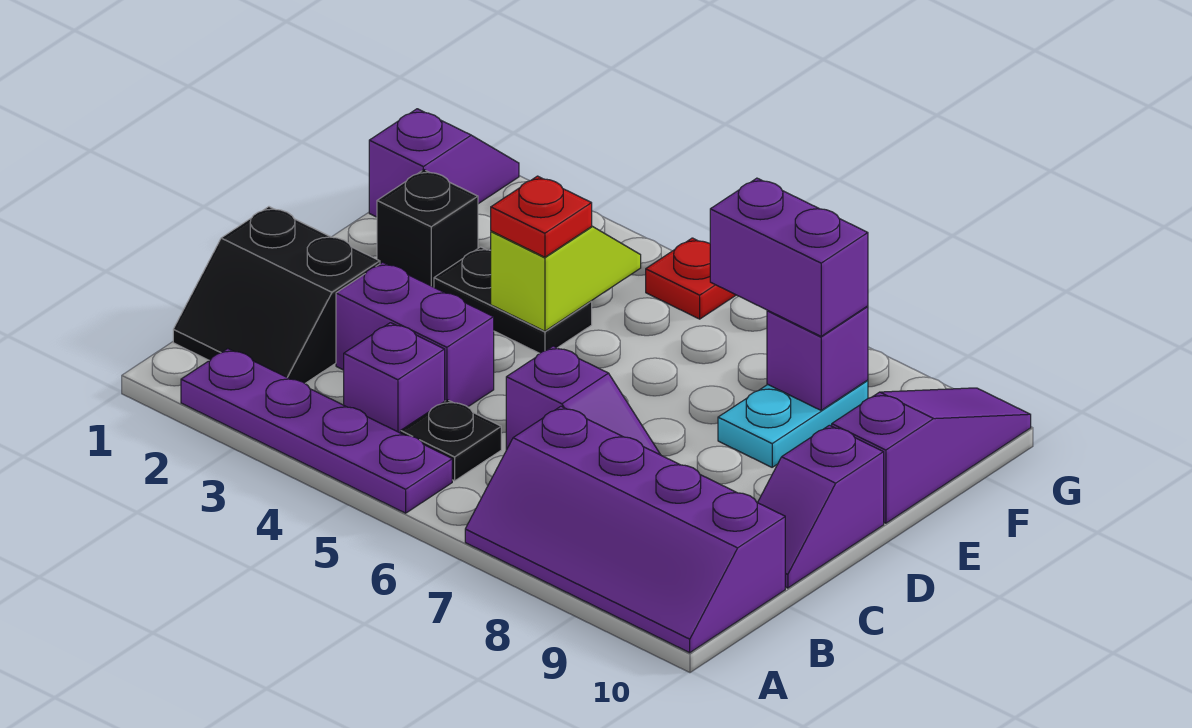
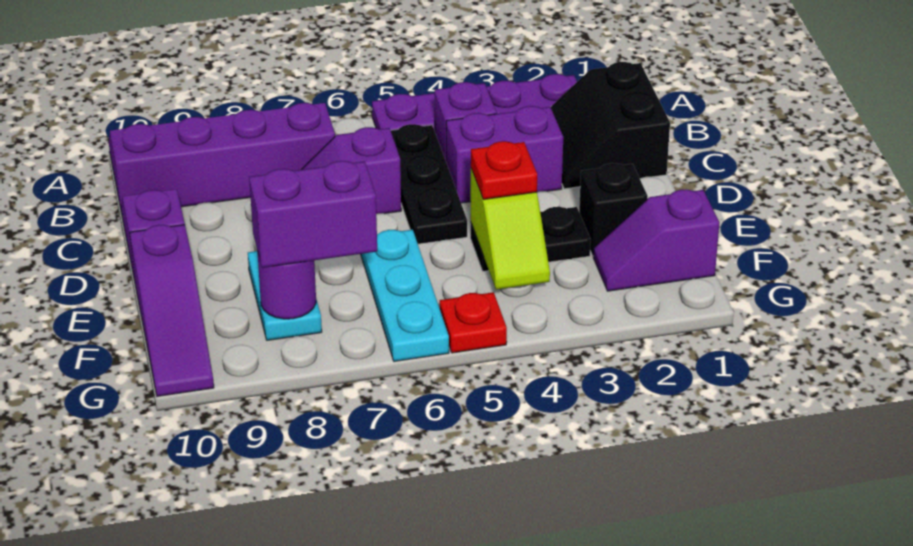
black slope B1:C2 level 1 top C -> black slope B1:C2 level 1 top 1
black plate B5 level 1 -> black plate B5:D5 level 1
none -> cyan plate E6:G6 level 1
purple slope F1:G1 level 1 top F -> purple slope F1:F2 level 1 top 1
purple brick F8 level 2 -> purple round brick F8 level 2

